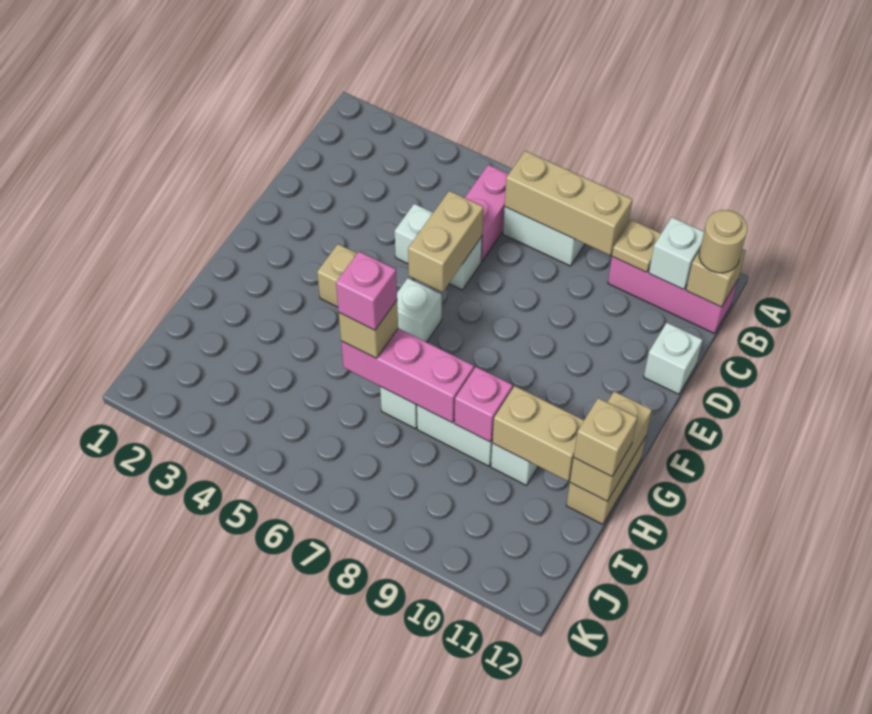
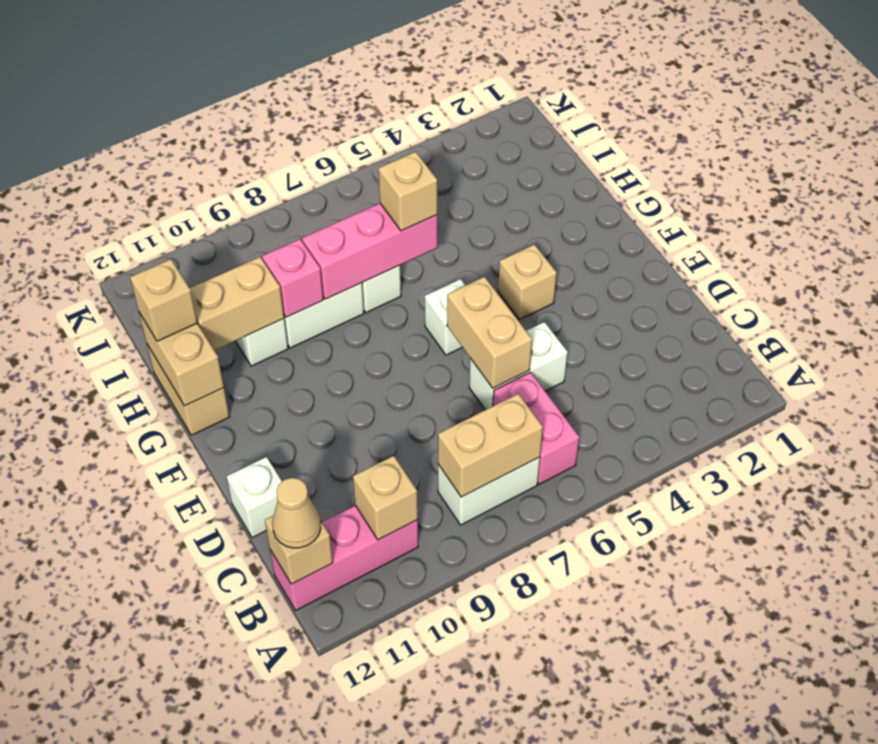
tan brick B7:B9 level 2 -> tan brick B7:B8 level 2
tan plate B10 level 2 -> tan brick B10 level 2
white brick B11 level 2 -> none
tan round brick B12 level 3 -> tan cone B12 level 3
pink brick H6 level 4 -> none

